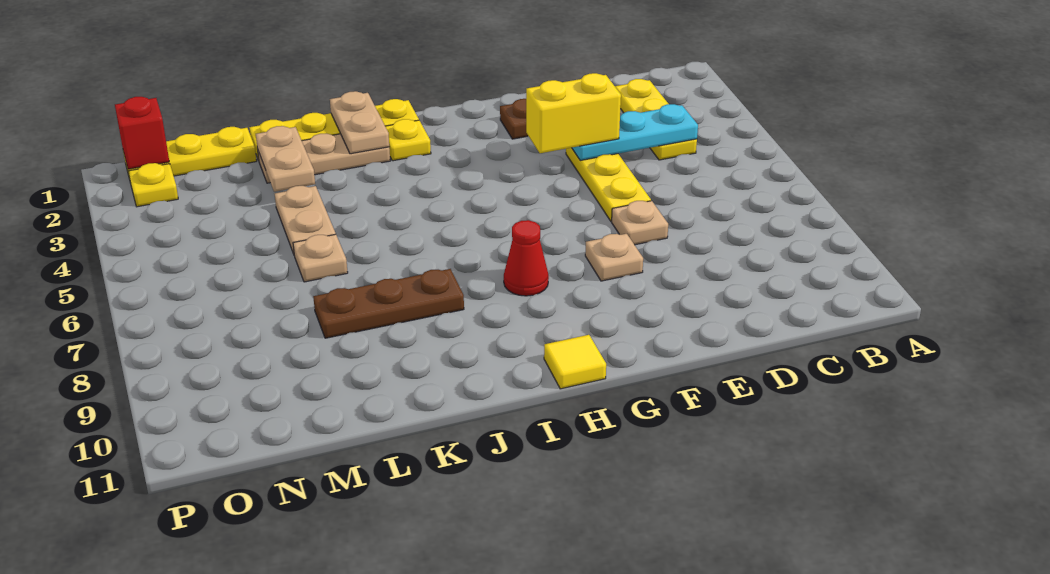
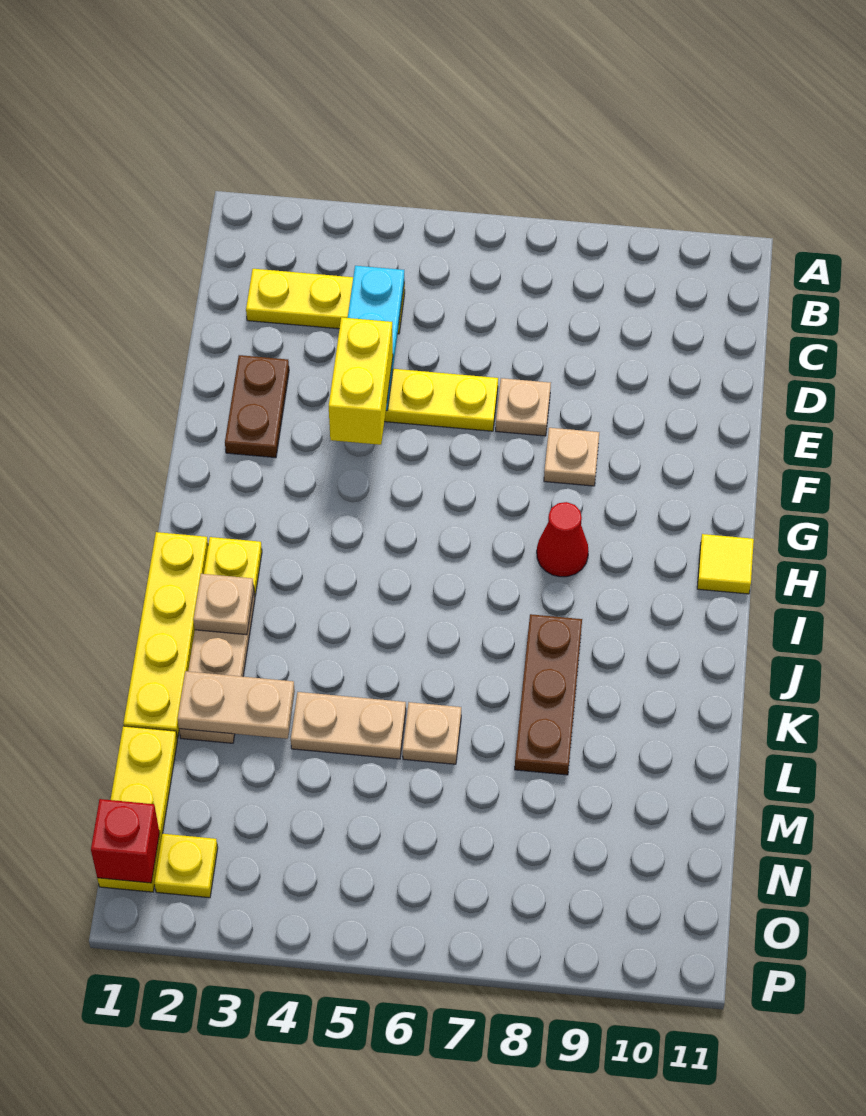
tan plate J1:J2 level 2 -> tan plate J2 level 2

